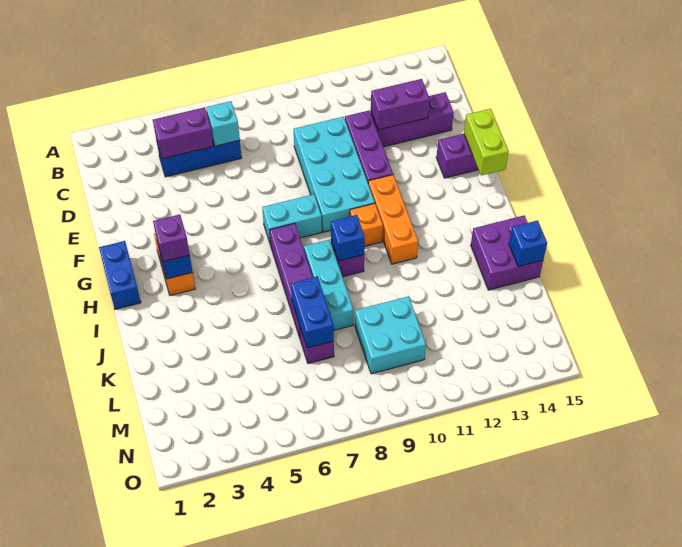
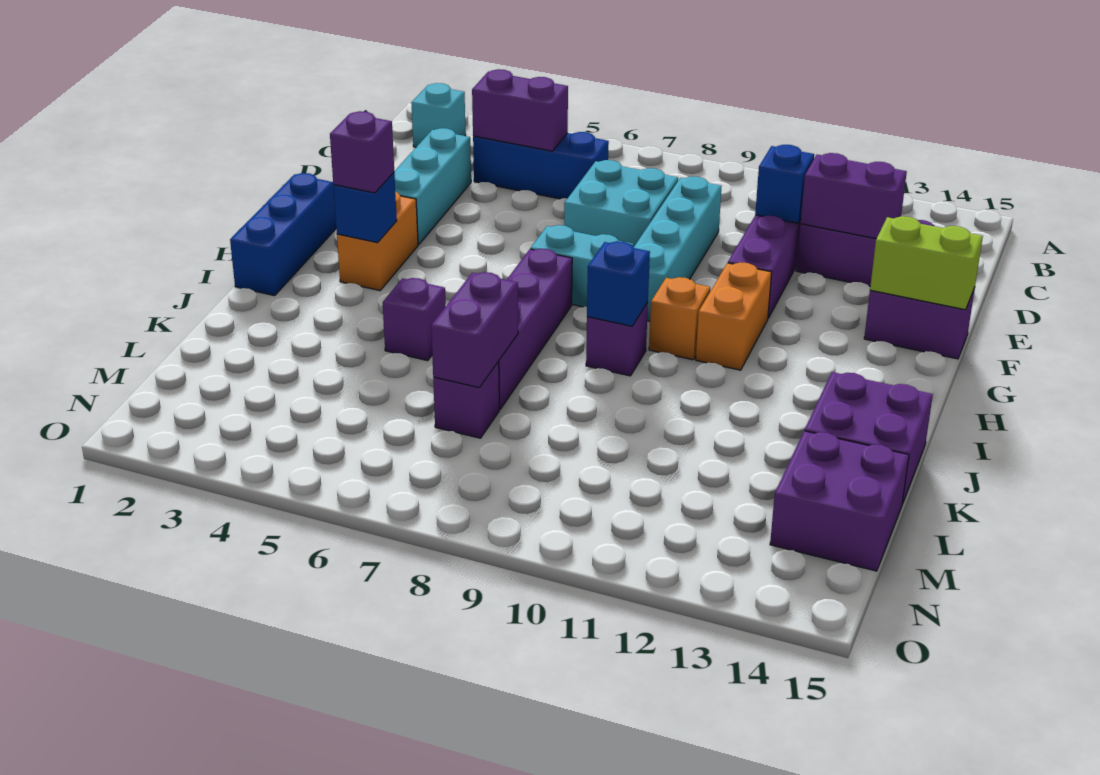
cyan brick C6 level 2 -> cyan brick B2 level 1
cyan brick D9:G10 level 1 -> cyan brick D9:G9 level 1
lime brick F15:G15 level 2 -> lime brick F14:F15 level 2
blue brick G1:H1 level 1 -> blue brick G1:I1 level 1
orange brick G11:I11 level 1 -> orange brick G11:H11 level 1
cyan brick I8:K8 level 1 -> cyan brick D3:F3 level 1
none -> purple brick J5 level 1
blue brick K7:L7 level 2 -> purple brick K7:L7 level 2
blue brick K15 level 2 -> blue brick D11 level 2
cyan brick L9:M10 level 1 -> cyan brick D7:E8 level 1
none -> purple brick L14:M15 level 1

